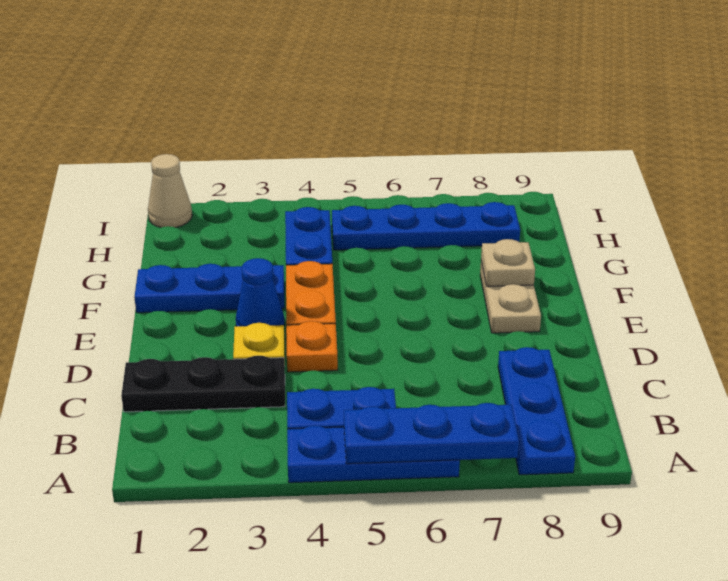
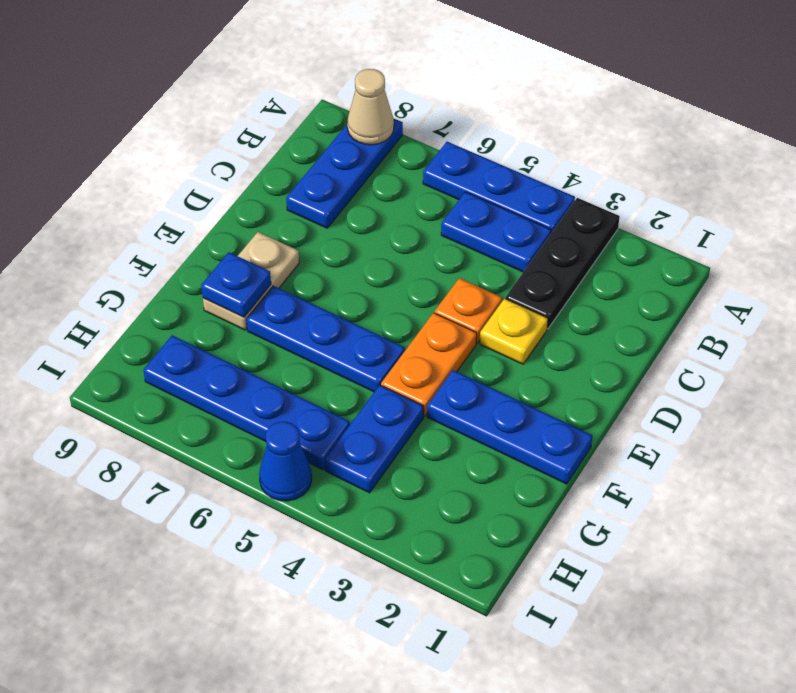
blue plate A5:A7 level 2 -> blue plate F5:F7 level 1
black plate C1:C3 level 1 -> black plate A3:C3 level 1
blue cone E3 level 1 -> blue cone I5 level 1
tan plate F8 level 2 -> blue plate F8 level 2
tan cone I1 level 1 -> tan cone A8 level 2

